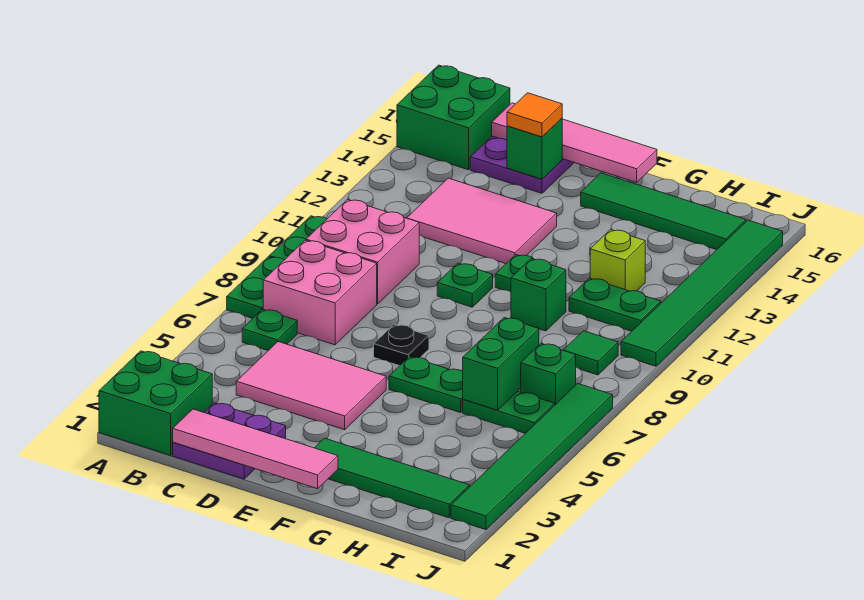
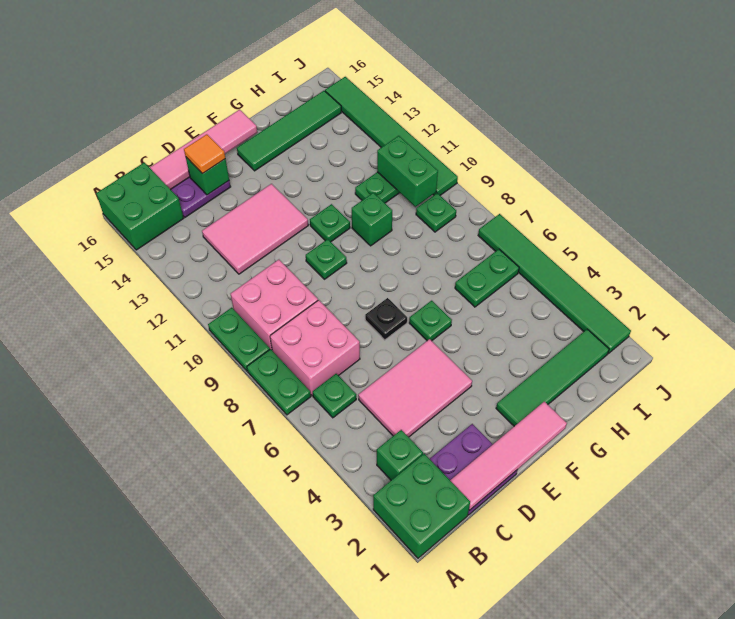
green plate F6:G6 level 1 -> green plate F6 level 1
green brick H6:H7 level 2 -> green brick I10:I11 level 2
lime brick H12 level 1 -> none
green brick I7 level 1 -> green brick B3 level 1
green tile I9 level 1 -> green plate I9 level 1

